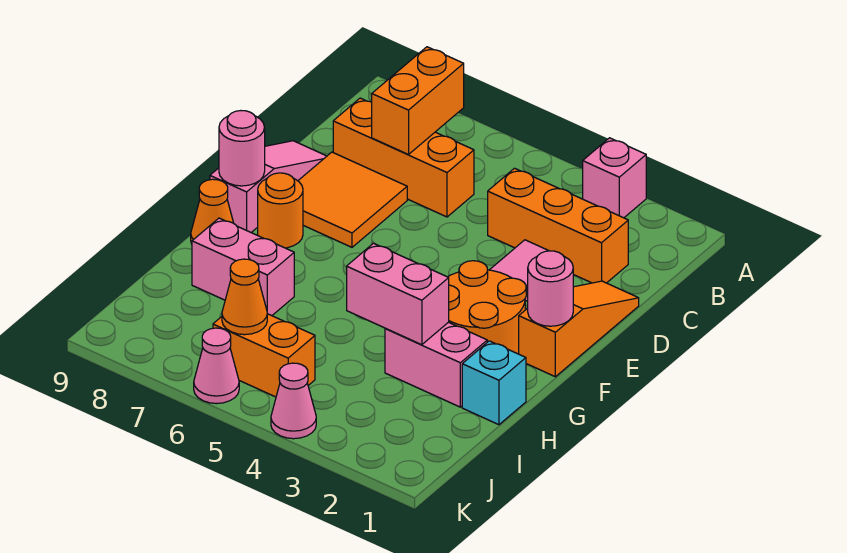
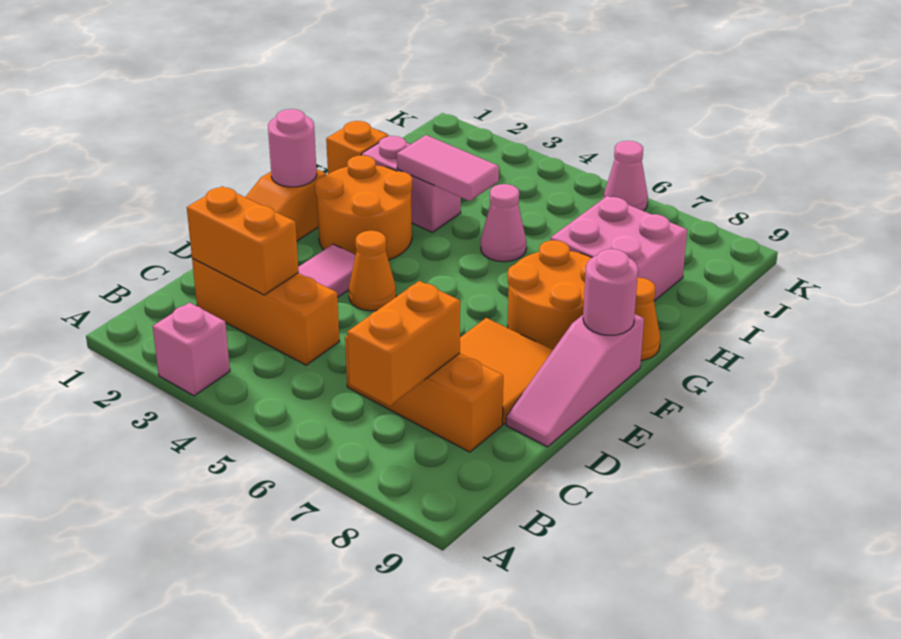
orange round brick F8 level 1 -> orange round brick F7:G8 level 1
cyan brick H1 level 1 -> orange brick H1 level 1
pink brick H3:H4 level 2 -> pink tile H3:H4 level 2
pink brick H7:H8 level 1 -> pink brick H7:I8 level 1
orange brick J5:J6 level 1 -> orange brick C2:C3 level 2
orange cone J6 level 2 -> orange cone E4 level 1
pink cone K4 level 1 -> pink cone H5 level 1

